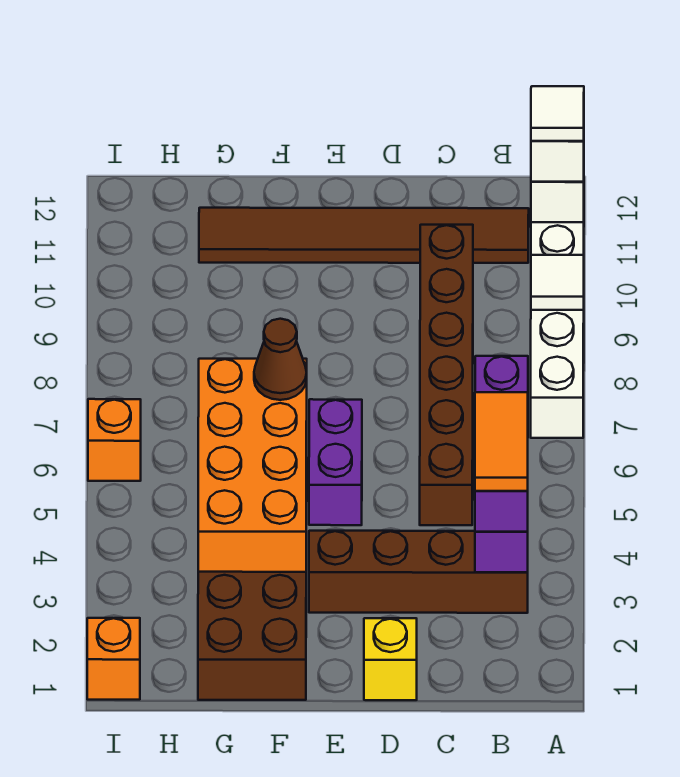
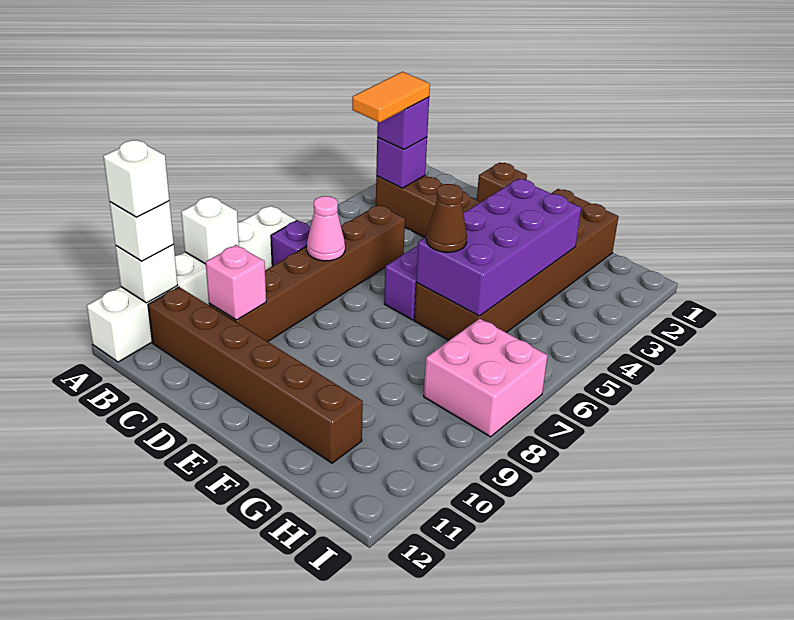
white tile A9 level 2 -> white brick A9 level 2
white tile A11 level 4 -> white brick A11 level 4
brown tile B11:G11 level 1 -> brown brick B11:G11 level 1
none -> pink cone C7 level 2
none -> pink brick C10 level 2
yellow brick D1 level 1 -> brown brick D1 level 1
orange brick F3:G6 level 2 -> purple brick F3:G6 level 2
none -> pink brick H7:I8 level 1
orange brick I1 level 1 -> none
orange brick I6 level 1 -> none

